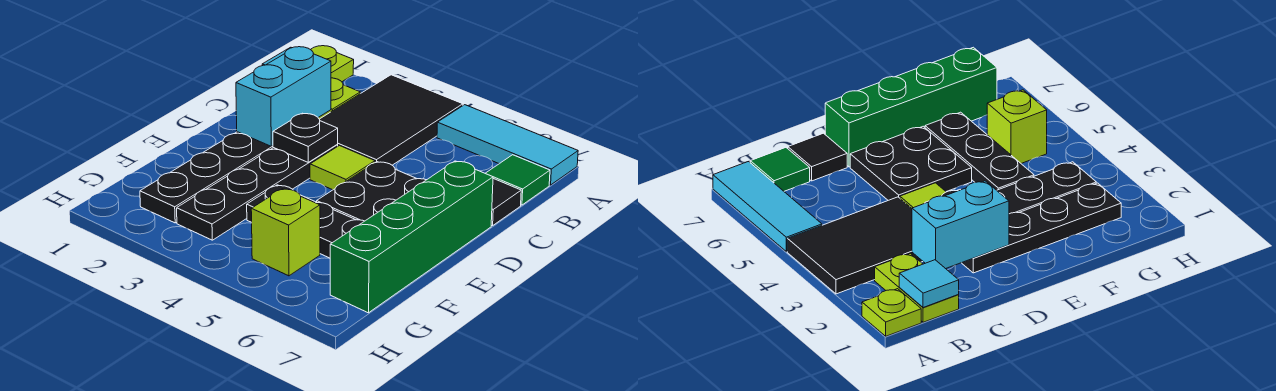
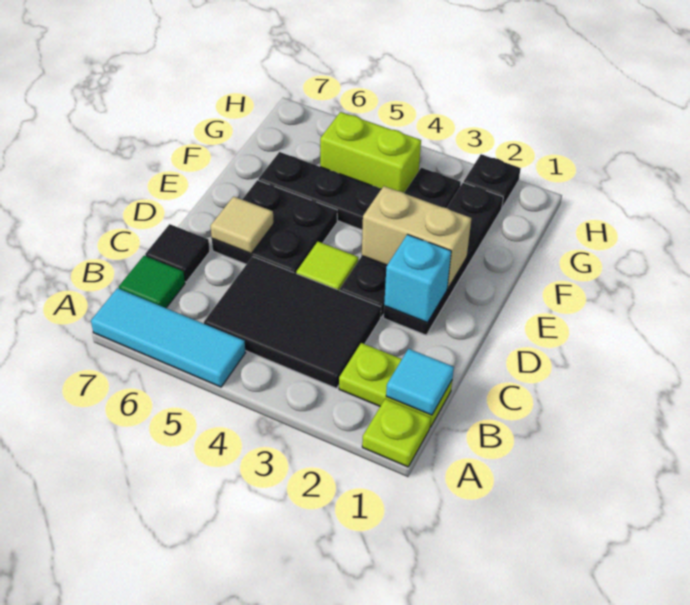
black tile A3:C4 level 1 -> black tile B3:C5 level 1
cyan brick C2:D2 level 2 -> cyan brick D2 level 2
black plate D3 level 2 -> black plate H2 level 1
none -> tan tile D6 level 2
green brick D7:G7 level 1 -> none
none -> tan brick E2:E3 level 2
lime brick G5 level 1 -> lime brick G4:G5 level 1

